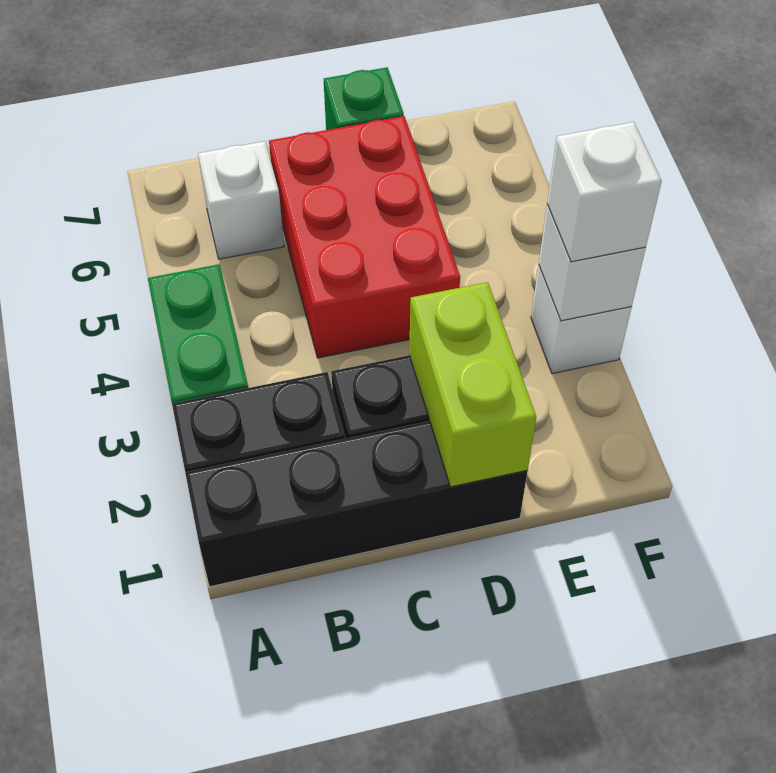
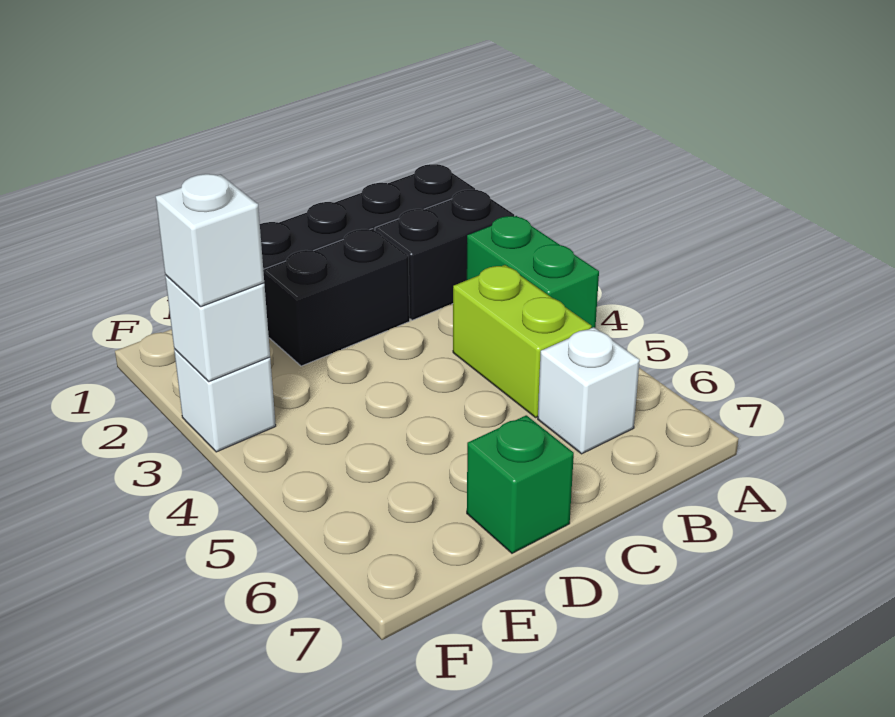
red brick C4:D6 level 1 -> none
lime brick D1:D2 level 2 -> lime brick B4:B5 level 1

